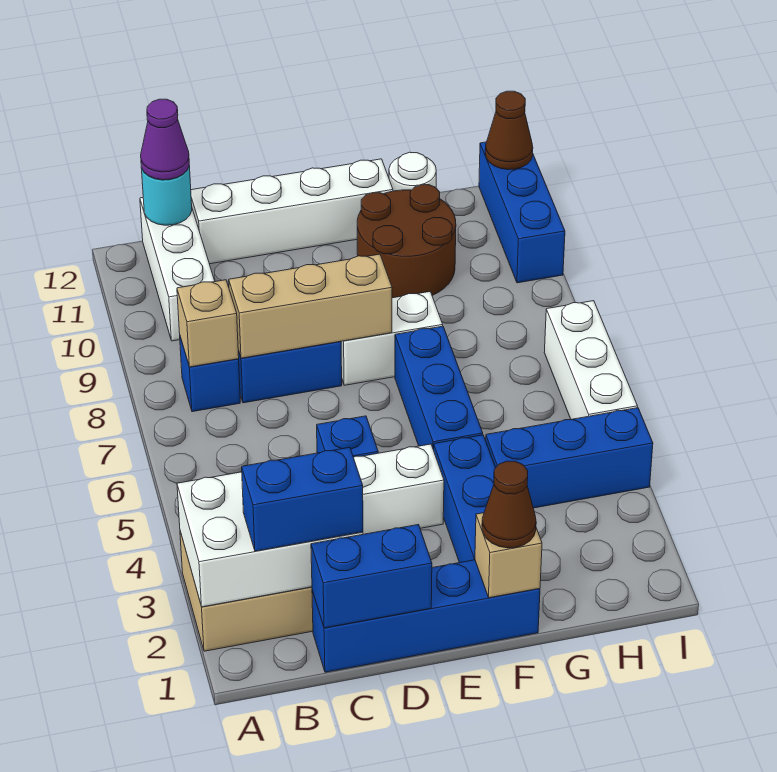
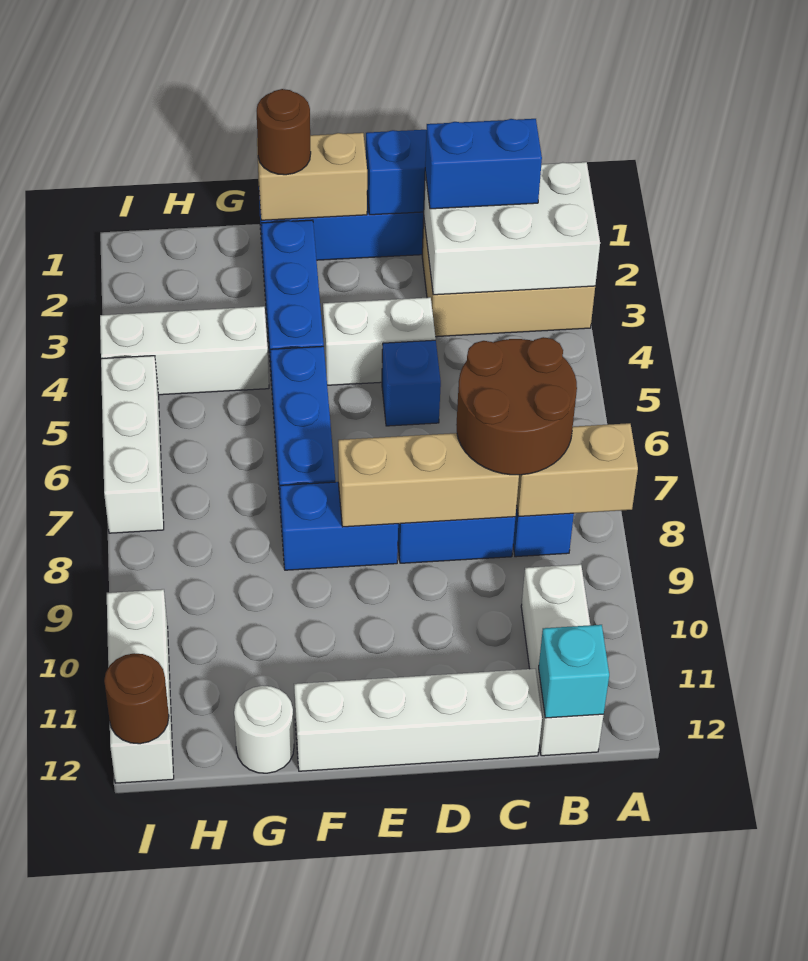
tan brick B8 level 2 -> tan brick A8:B8 level 2
cyan round brick B12 level 2 -> cyan brick B12 level 2
purple cone B12 level 3 -> none
white brick E8:F8 level 1 -> blue brick E8:F8 level 1
tan brick F1 level 2 -> tan brick E1:F1 level 2
brown cone F1 level 3 -> brown round brick F1 level 3
brown round brick F10:G11 level 1 -> brown round brick B7:C8 level 3
blue brick G4:I4 level 1 -> white brick G4:I4 level 1
blue brick I10:I12 level 1 -> white brick I10:I12 level 1
brown cone I12 level 2 -> brown round brick I12 level 2

